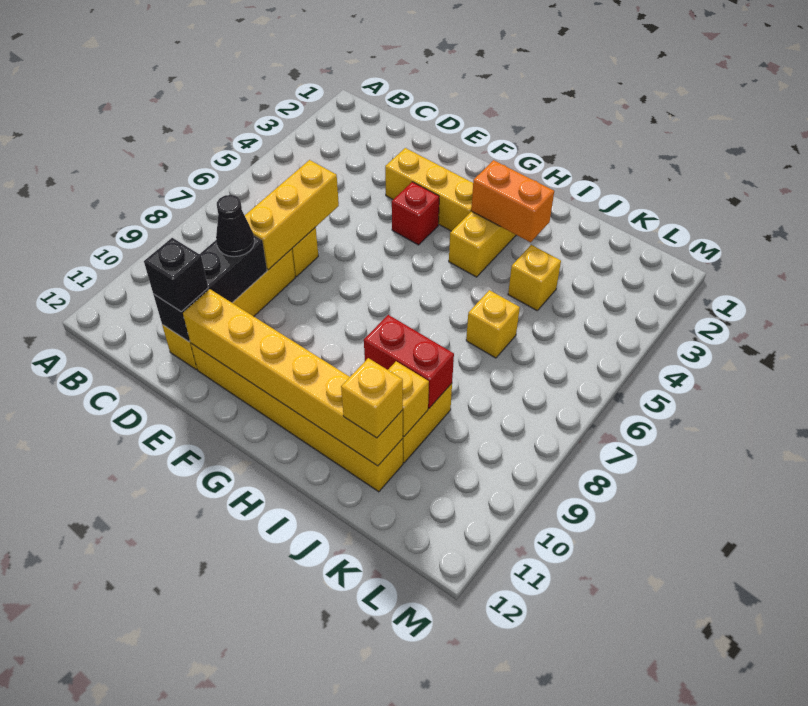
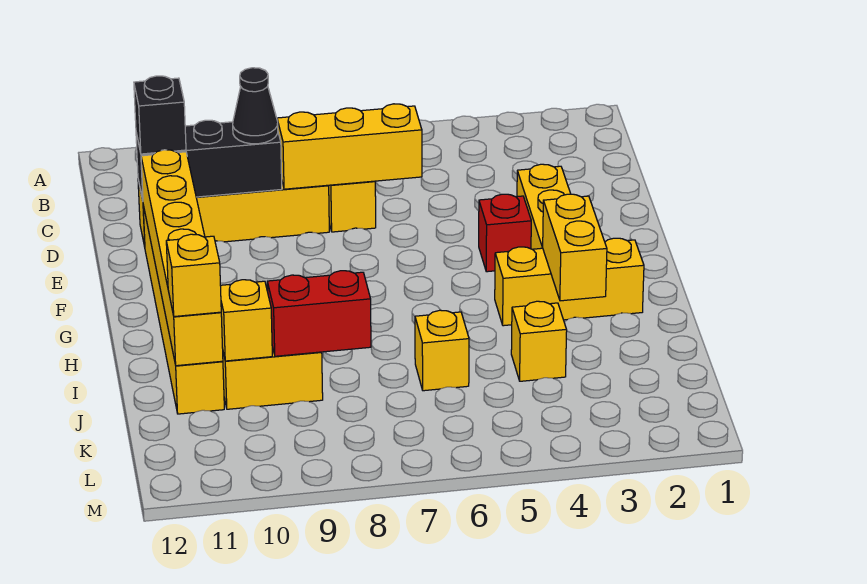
orange brick H3:I3 level 2 -> yellow brick H3:I3 level 2
red brick I9:J9 level 2 -> red brick J8:J9 level 2

